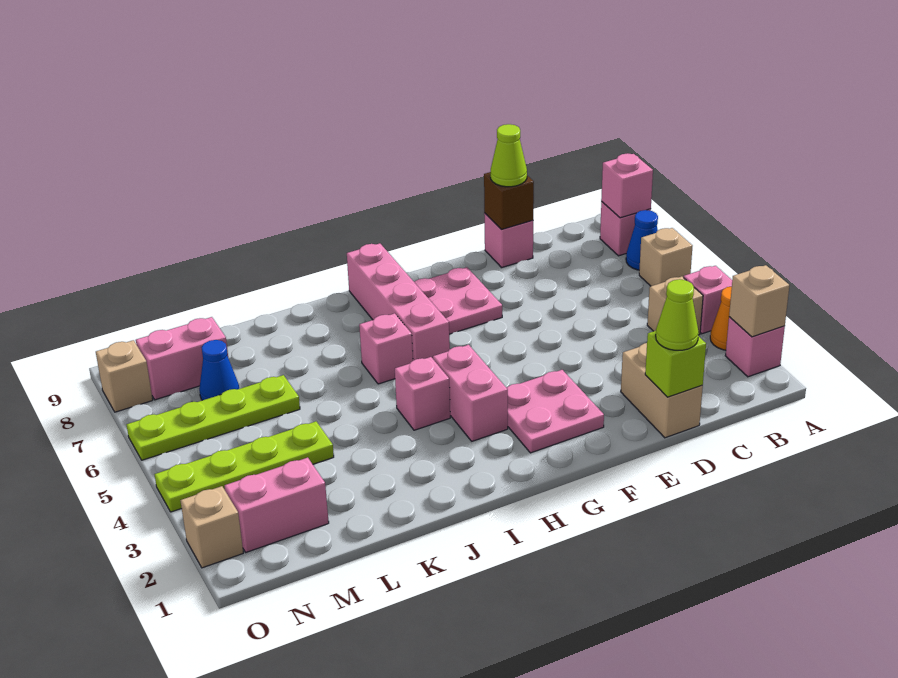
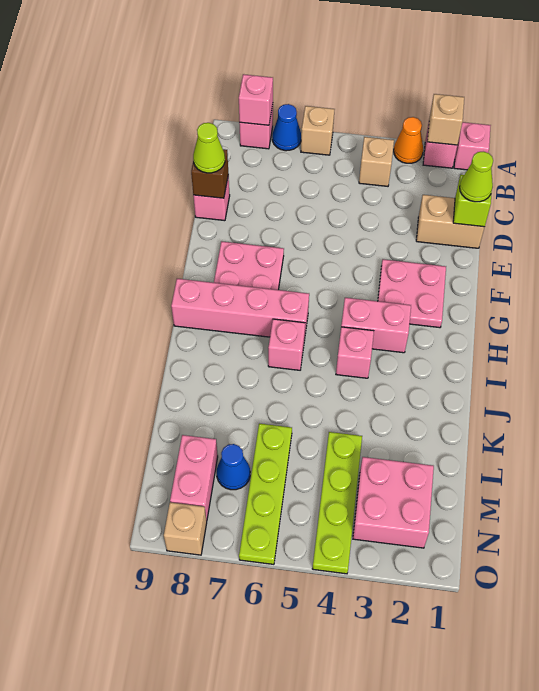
pink brick A4 level 1 -> pink brick A1 level 1
pink brick M2:N2 level 1 -> pink brick M2:N3 level 1
tan brick O2 level 1 -> none

